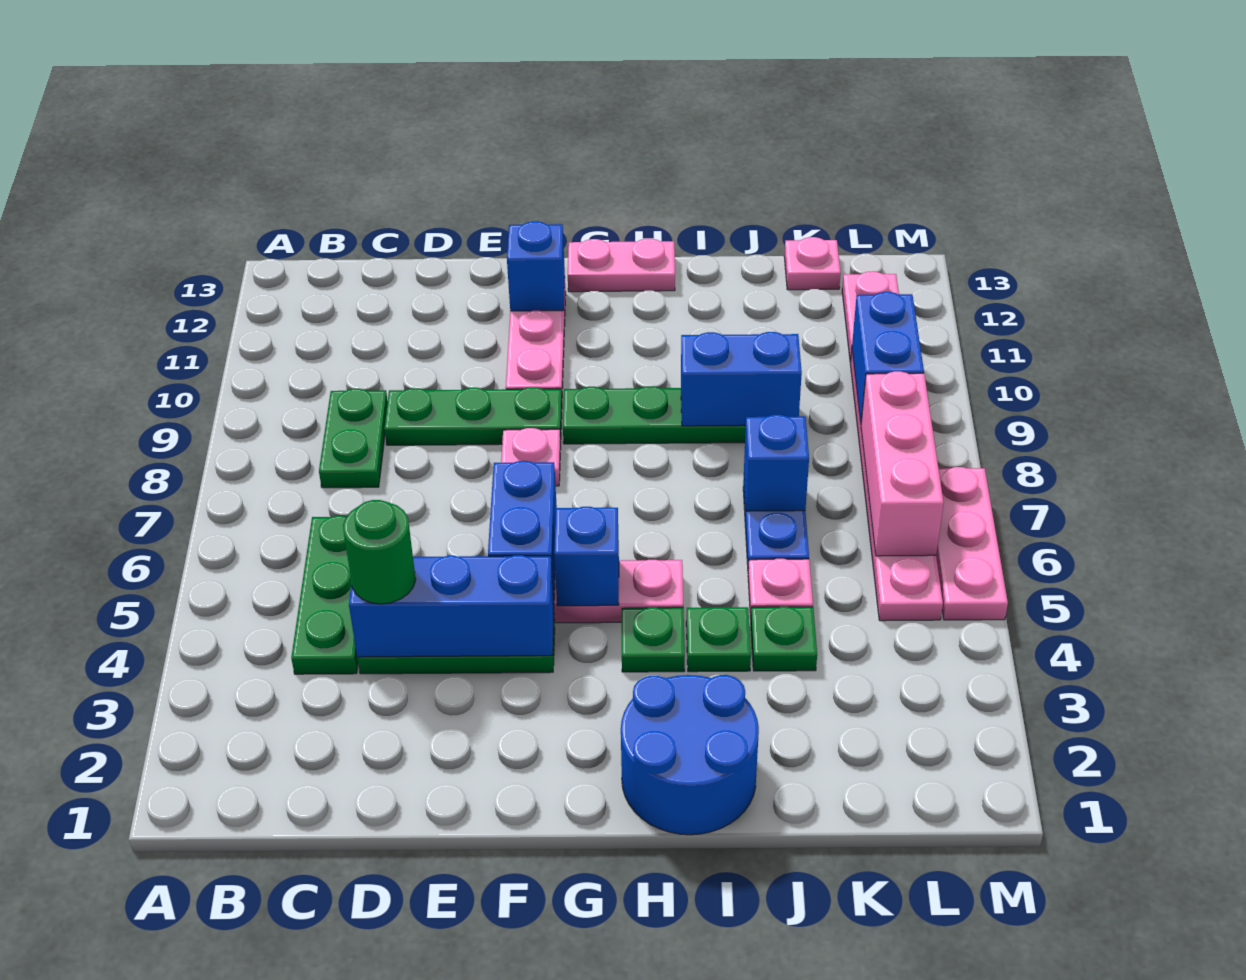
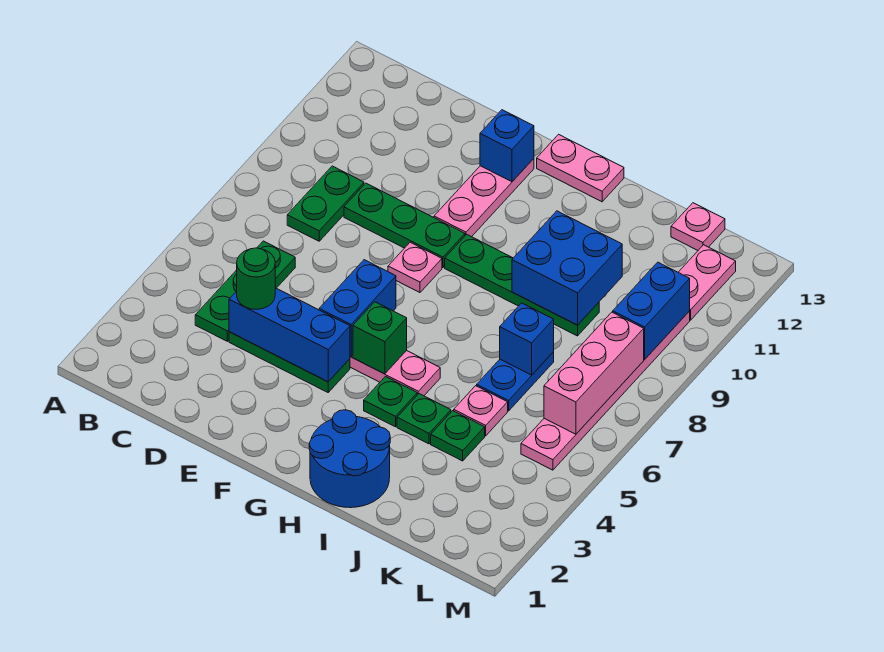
blue brick G5 level 2 -> green brick G5 level 2
blue brick I9:J9 level 2 -> blue brick I9:J10 level 2
pink plate M5:M7 level 1 -> none

